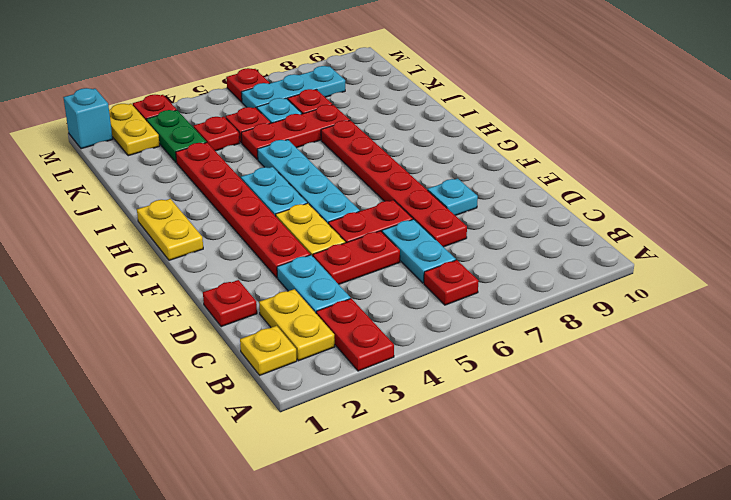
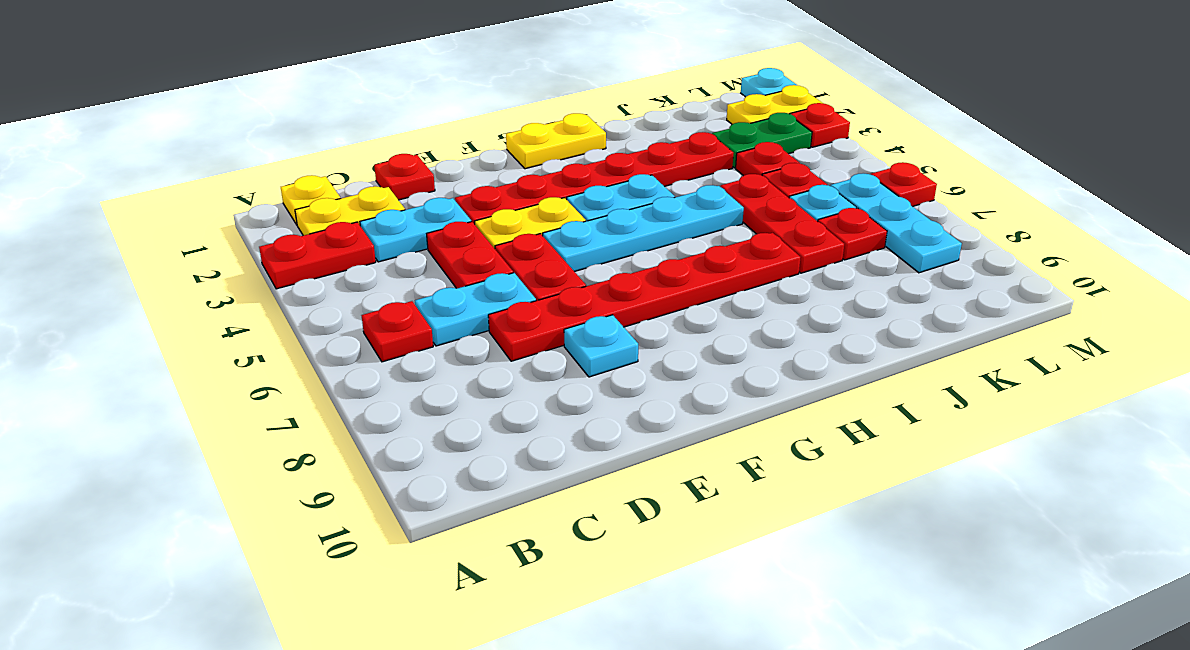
cyan brick M1 level 1 -> cyan plate M1 level 1

